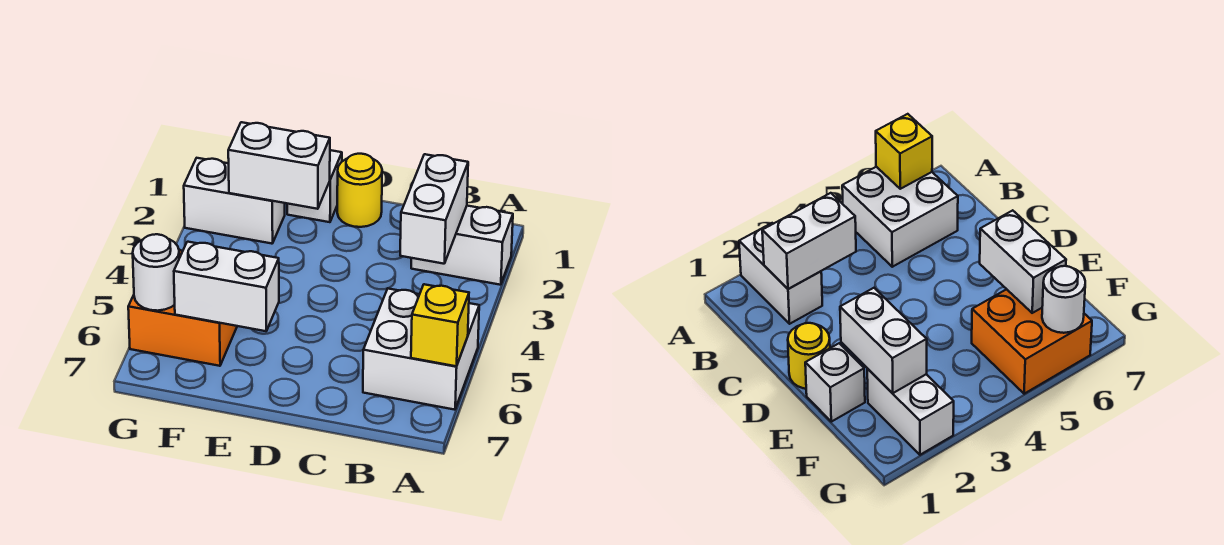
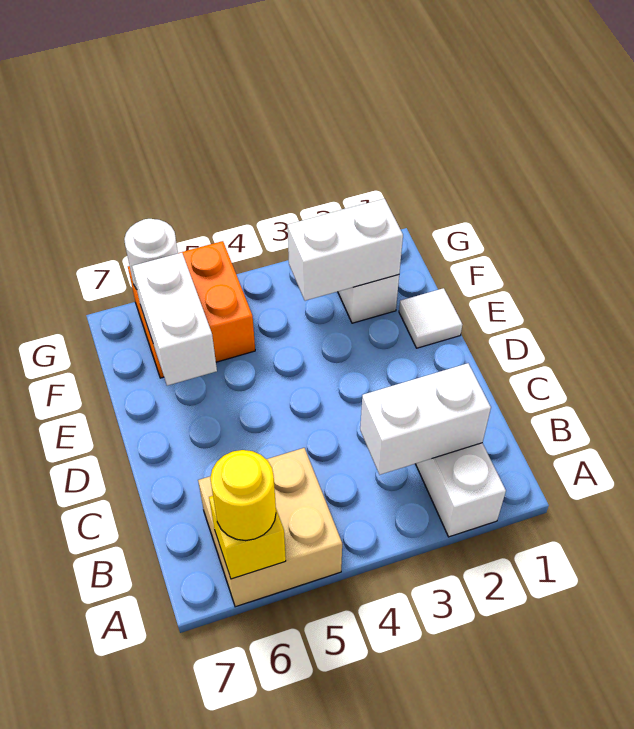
white brick A5:B6 level 1 -> tan brick A5:B6 level 1
yellow round brick D1 level 1 -> yellow round brick A6 level 3
white brick E1 level 1 -> white tile E1 level 1
white brick E2:F2 level 2 -> white brick F2:F3 level 2

